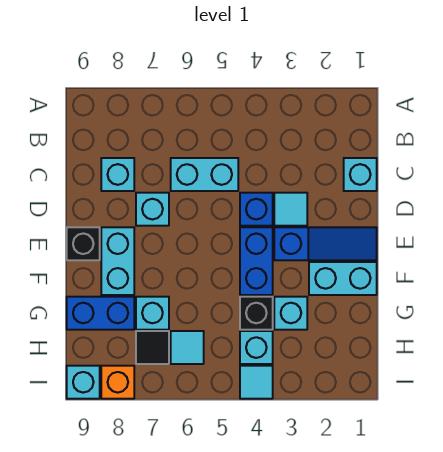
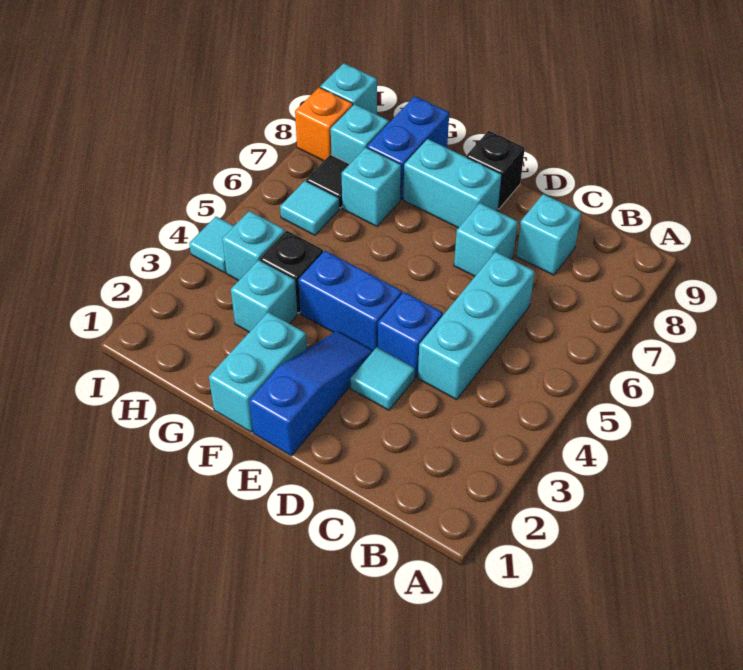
cyan brick C1 level 1 -> cyan brick H8 level 1
cyan brick C5:C6 level 1 -> cyan brick C4:C6 level 1
blue slope E1:E3 level 1 top 3 -> blue slope E1:E3 level 1 top 1

